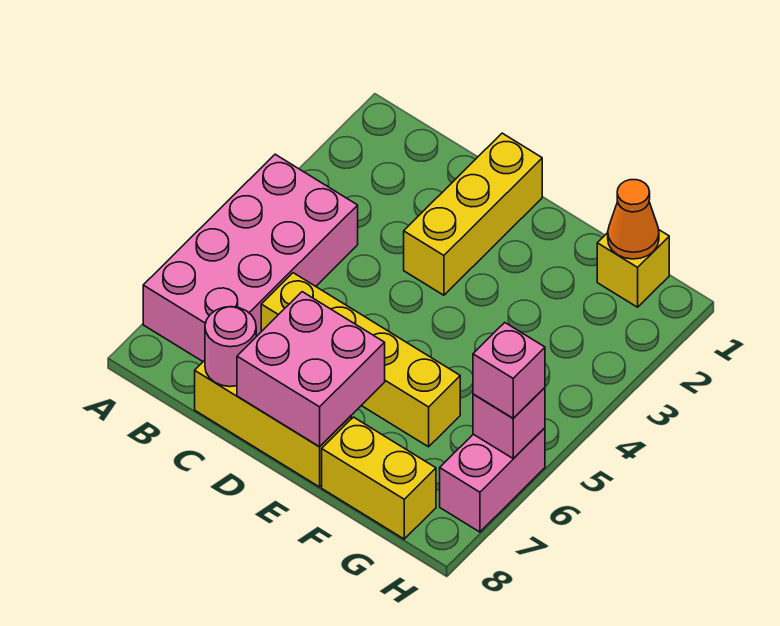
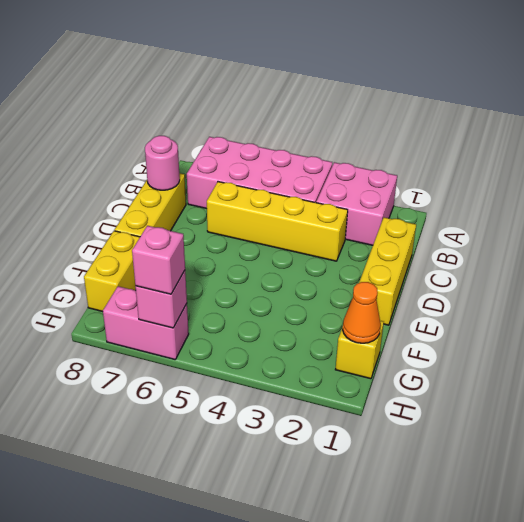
yellow brick C6:F6 level 1 -> yellow brick C3:C6 level 1
yellow brick D1:D3 level 1 -> yellow brick C1:E1 level 1
pink brick D7:E8 level 2 -> pink brick A2:B3 level 1

